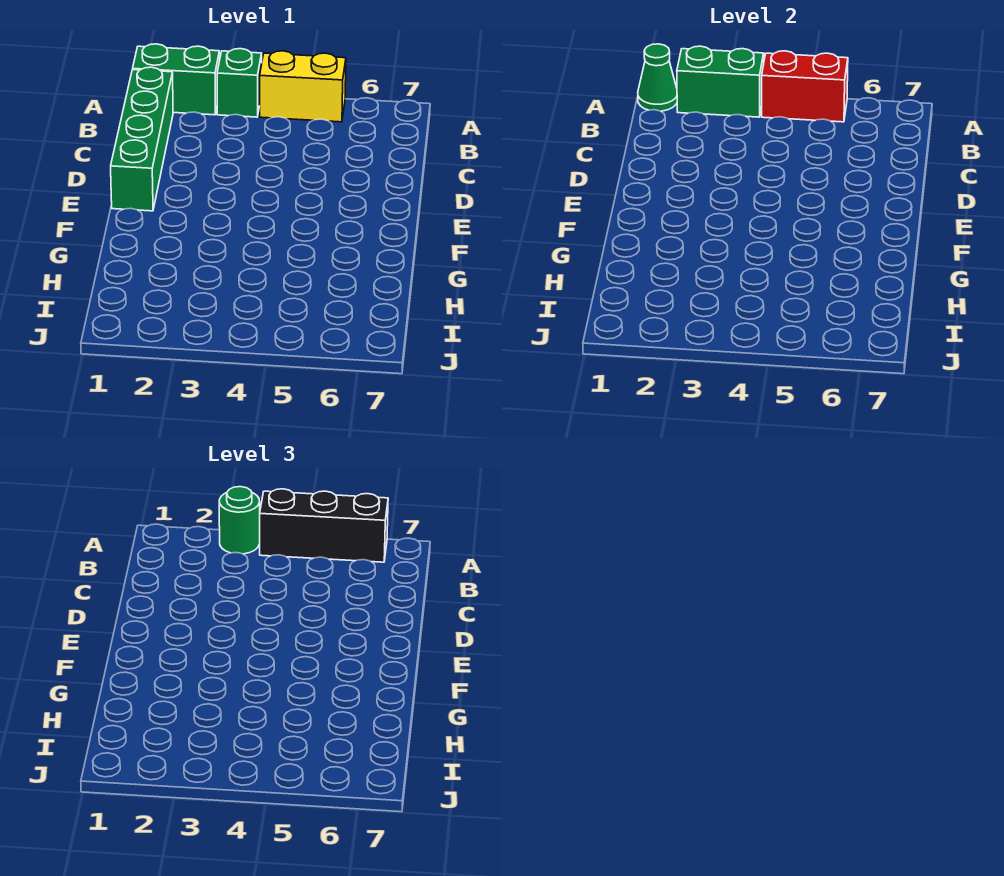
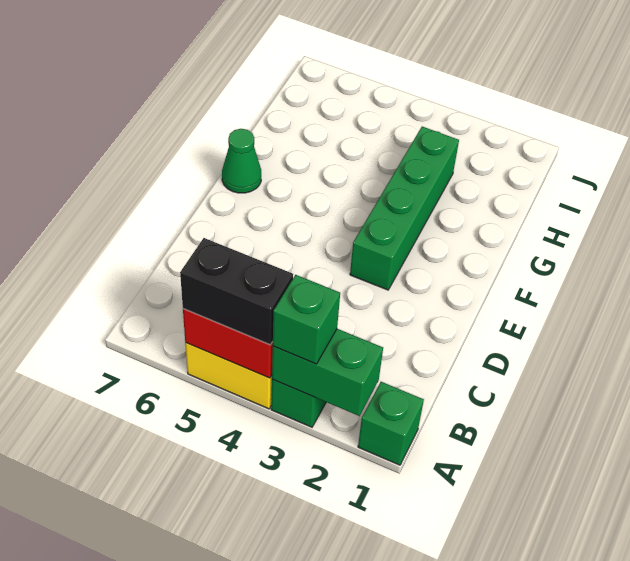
green brick A1:A2 level 1 -> green brick A1 level 1
green cone A1 level 2 -> green cone F7 level 1
green round brick A3 level 3 -> green brick A3 level 3
black brick A4:A6 level 3 -> black brick A4:A5 level 3
green brick B1:E1 level 1 -> green brick E3:H3 level 1

